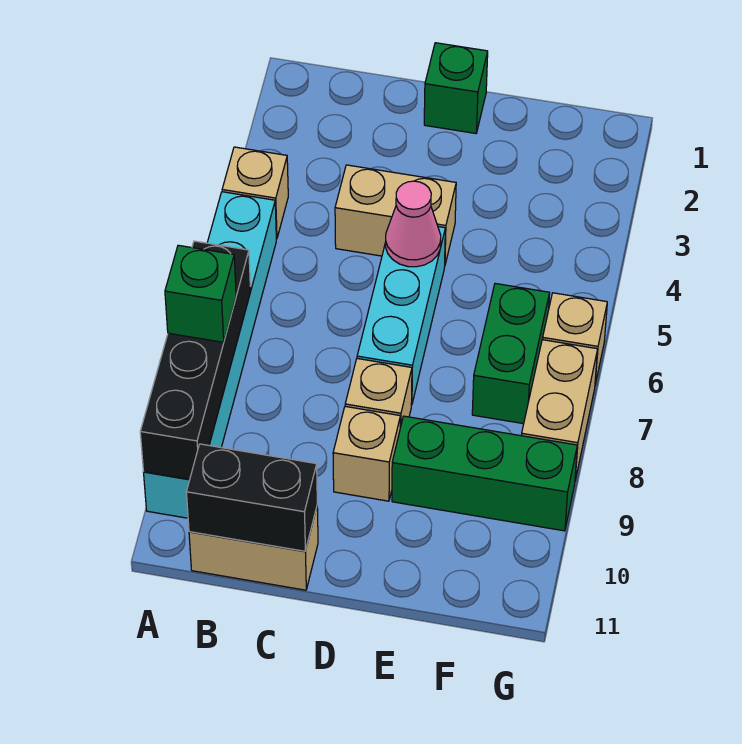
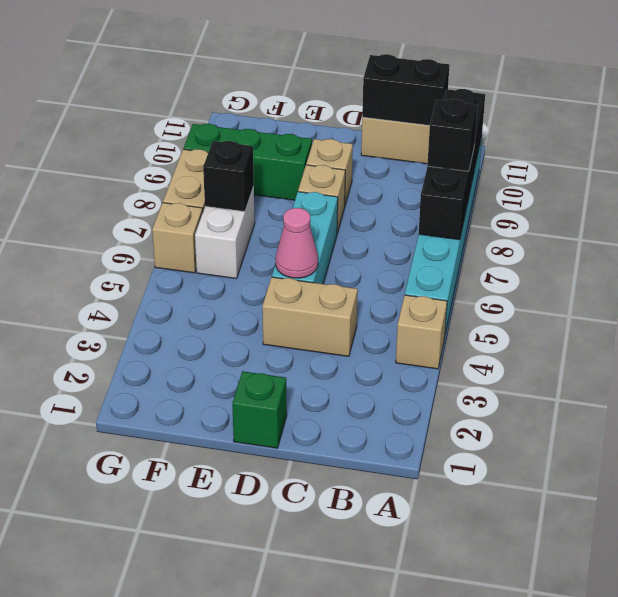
green brick A8 level 3 -> black brick A8 level 3
green brick F6:F7 level 1 -> white brick F6:F7 level 1
none -> black brick F7 level 2

